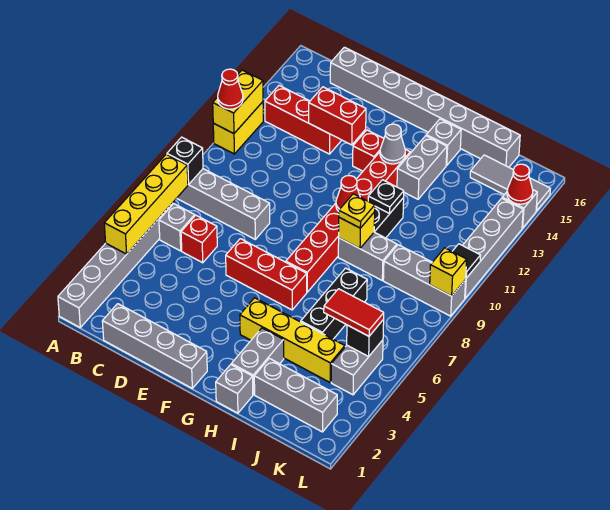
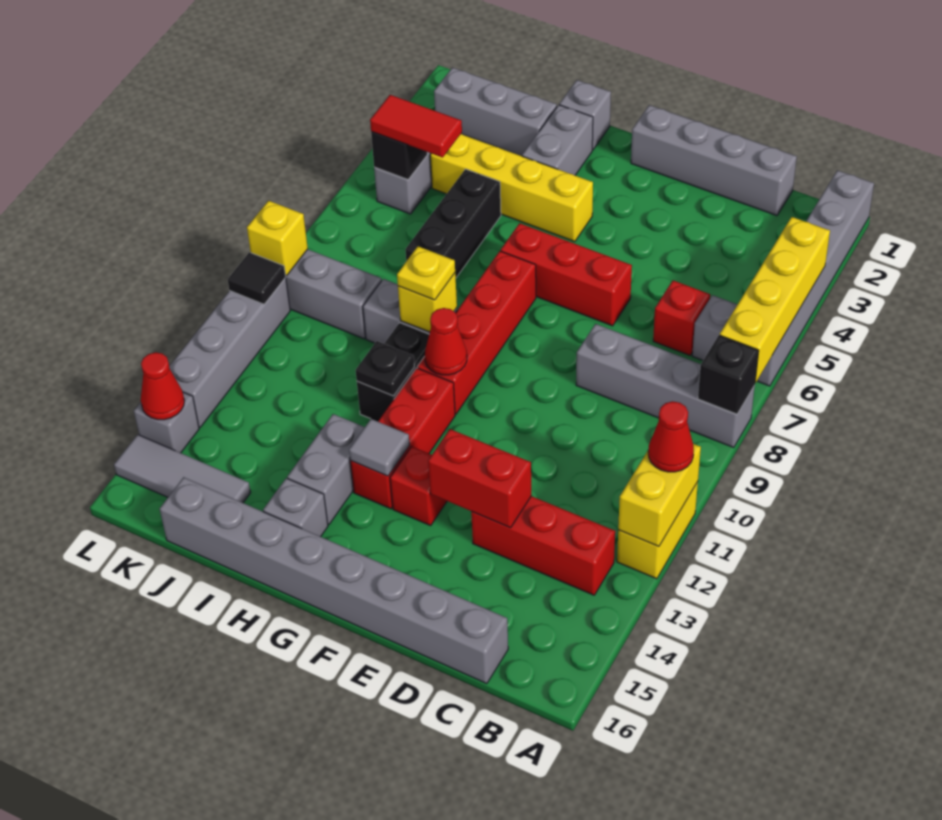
grey cone G13 level 2 -> grey tile G13 level 2

